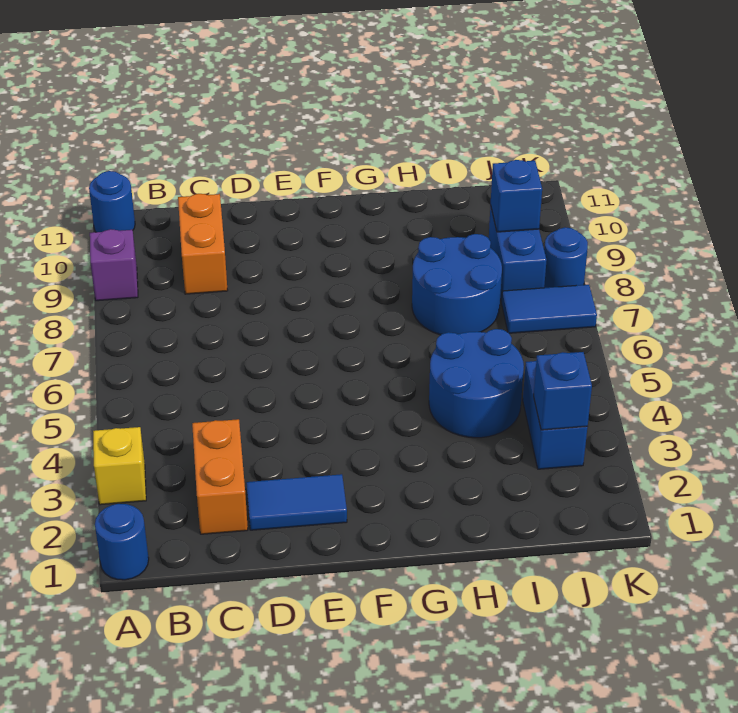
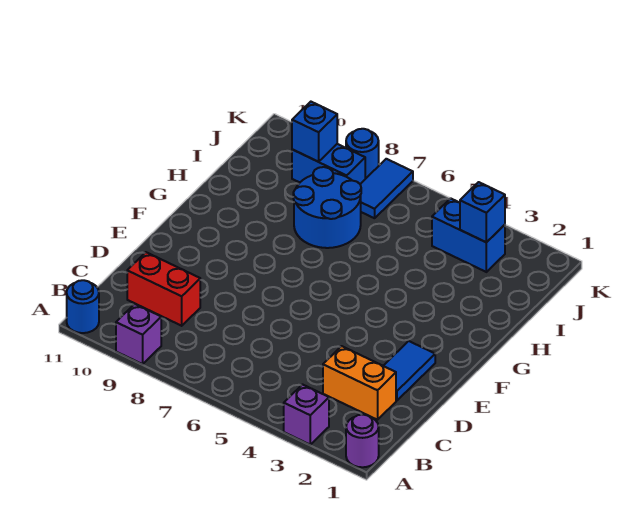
blue round brick A1 level 1 -> purple round brick A1 level 1
yellow brick A3 level 1 -> purple brick A3 level 1
orange brick C9:C10 level 1 -> red brick C9:C10 level 1
blue round brick H4:I5 level 1 -> none

